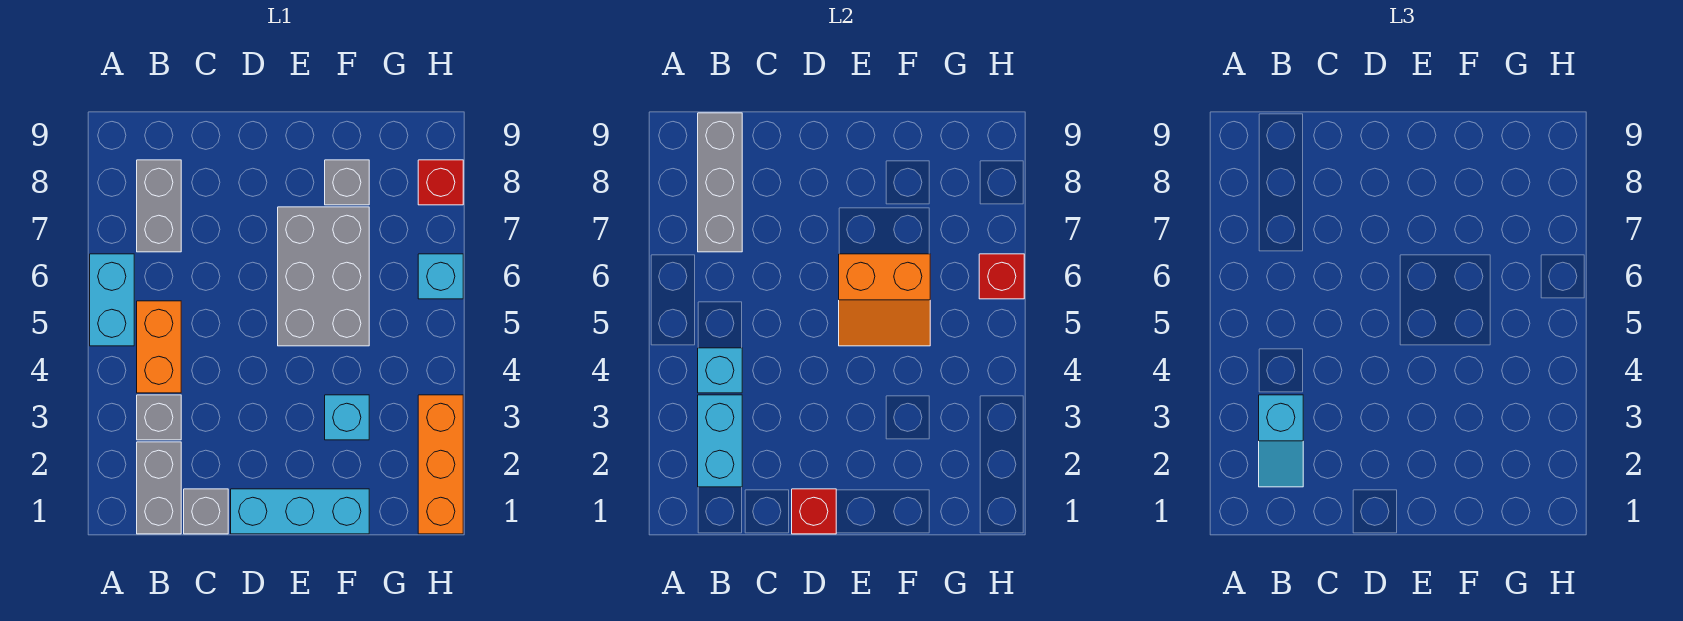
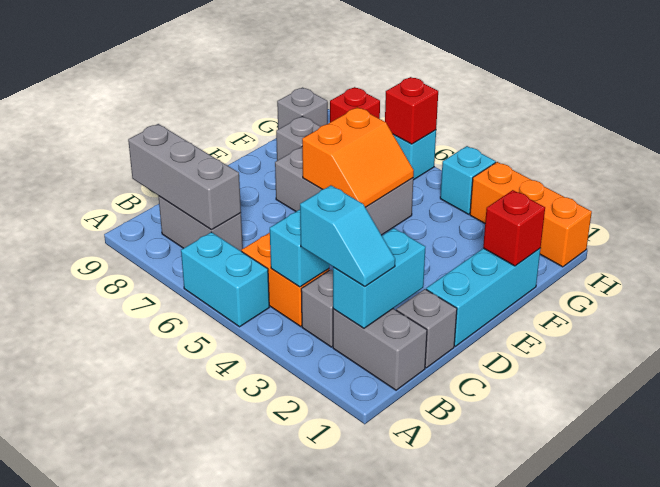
cyan brick B2:B3 level 2 -> cyan brick B2:C2 level 2
red brick D1 level 2 -> red brick F1 level 2
cyan brick F3 level 1 -> cyan brick H4 level 1
none -> grey brick G9 level 1

